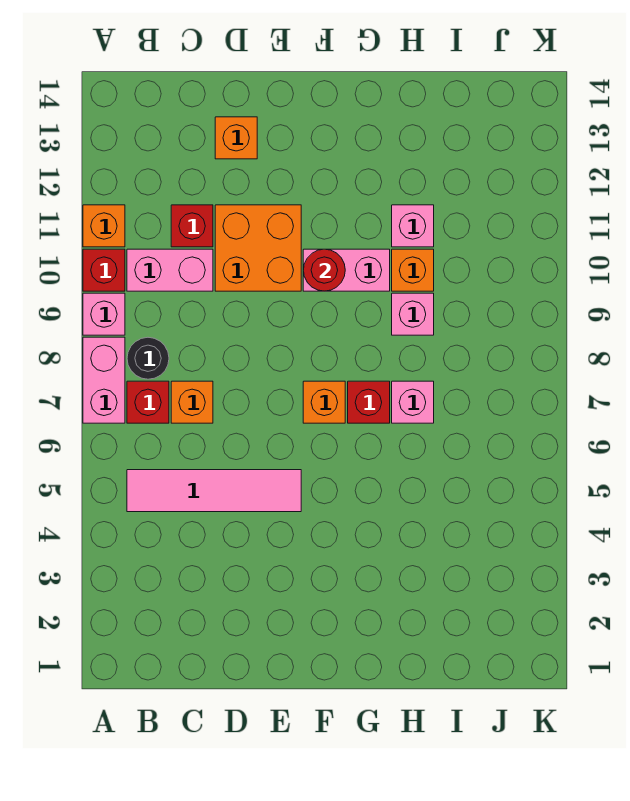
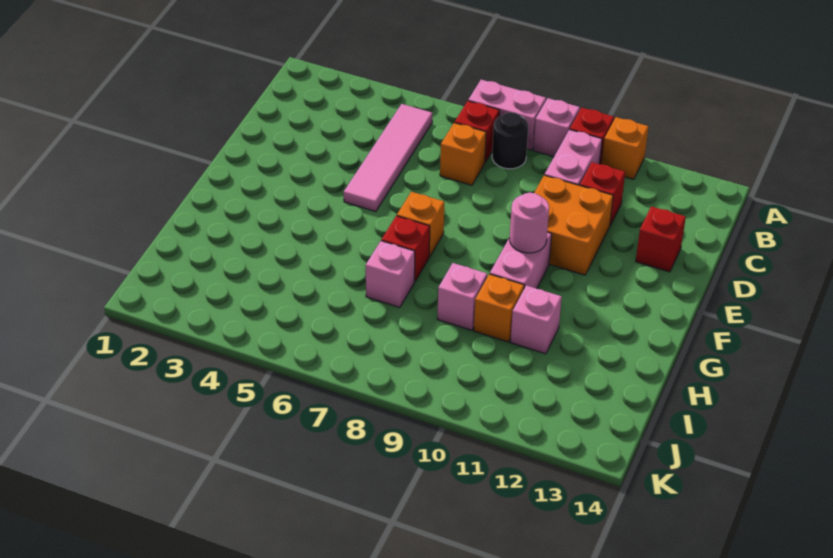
orange brick D13 level 1 -> red brick D13 level 1
red round brick F10 level 2 -> pink round brick F10 level 2

